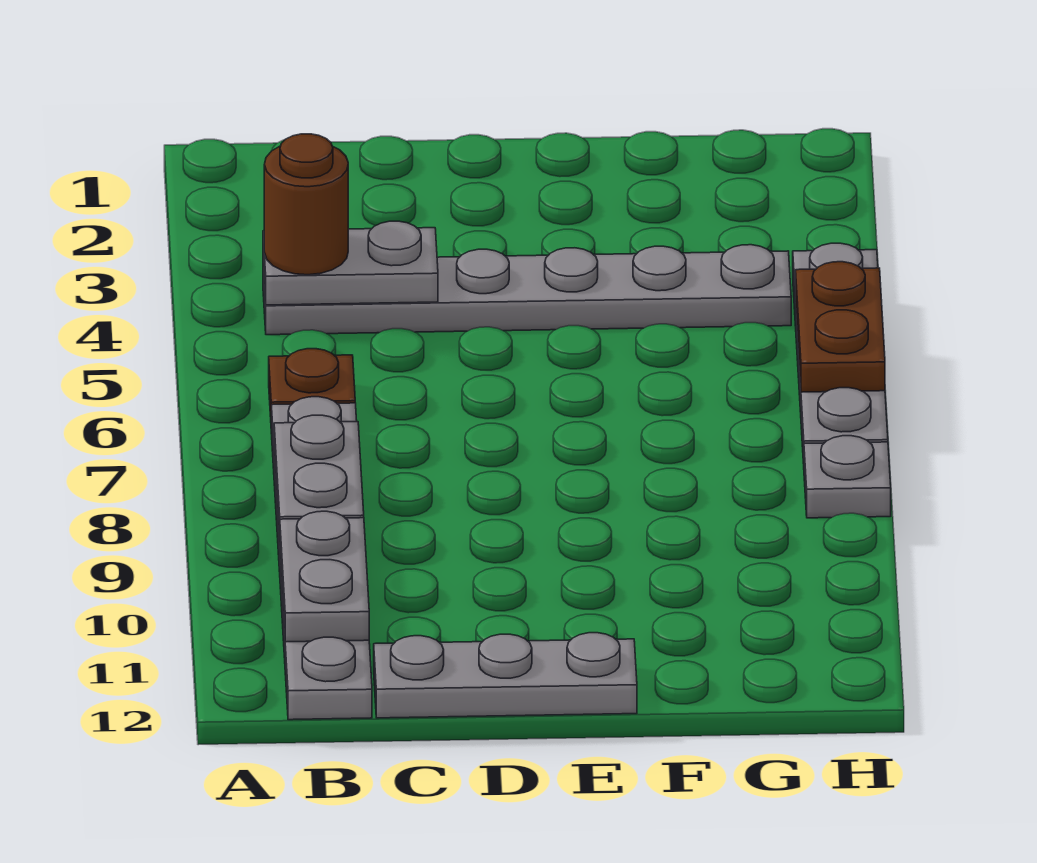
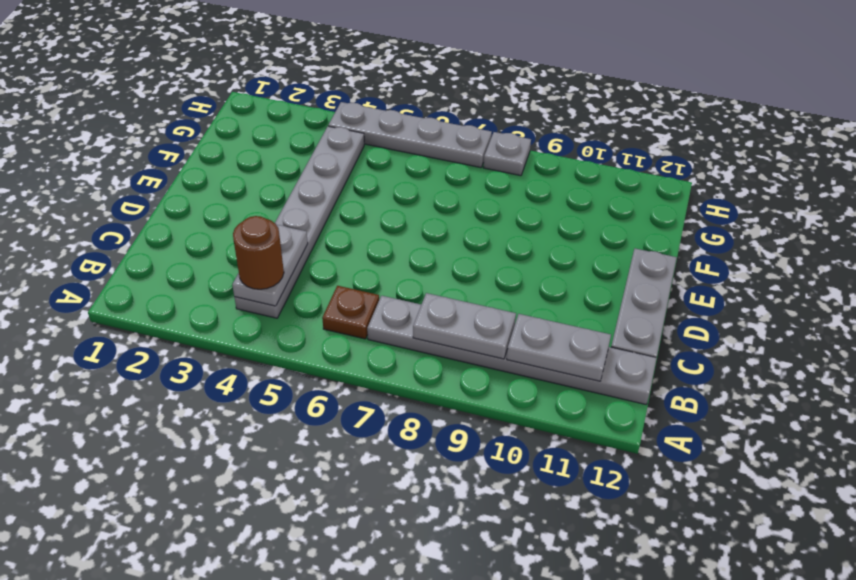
brown plate H5:H6 level 2 -> none

